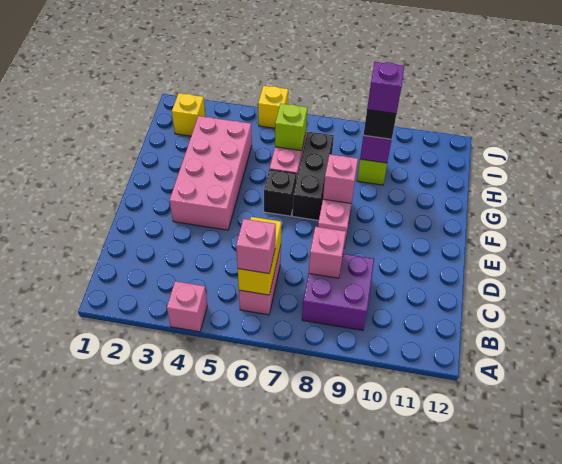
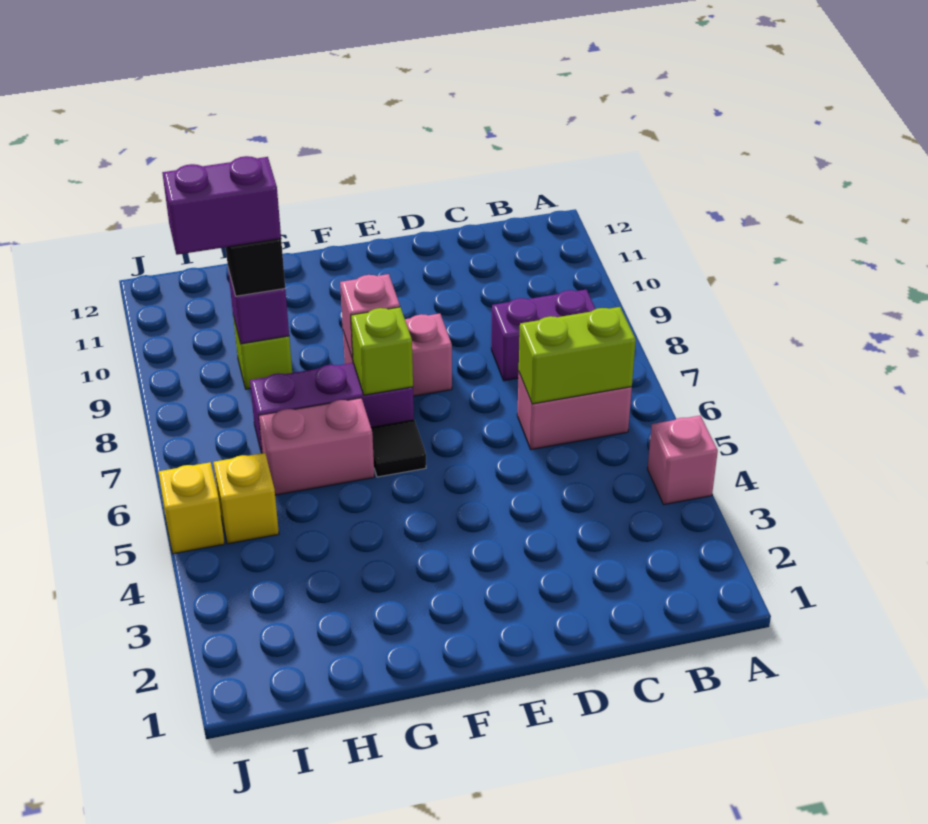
yellow brick B6:C6 level 2 -> lime brick B6:C6 level 2
pink brick B6 level 3 -> none
purple brick B8:C9 level 1 -> purple brick B8:C8 level 1
pink brick C8 level 2 -> none
pink brick E3:H4 level 1 -> none
black brick F6 level 1 -> black tile F6 level 1
black brick F7:H7 level 1 -> purple brick F7:H7 level 1
lime brick H6 level 2 -> lime brick F7 level 2
purple brick H9 level 4 -> purple brick H9:I9 level 4
yellow brick I2 level 1 -> yellow brick I5 level 1

